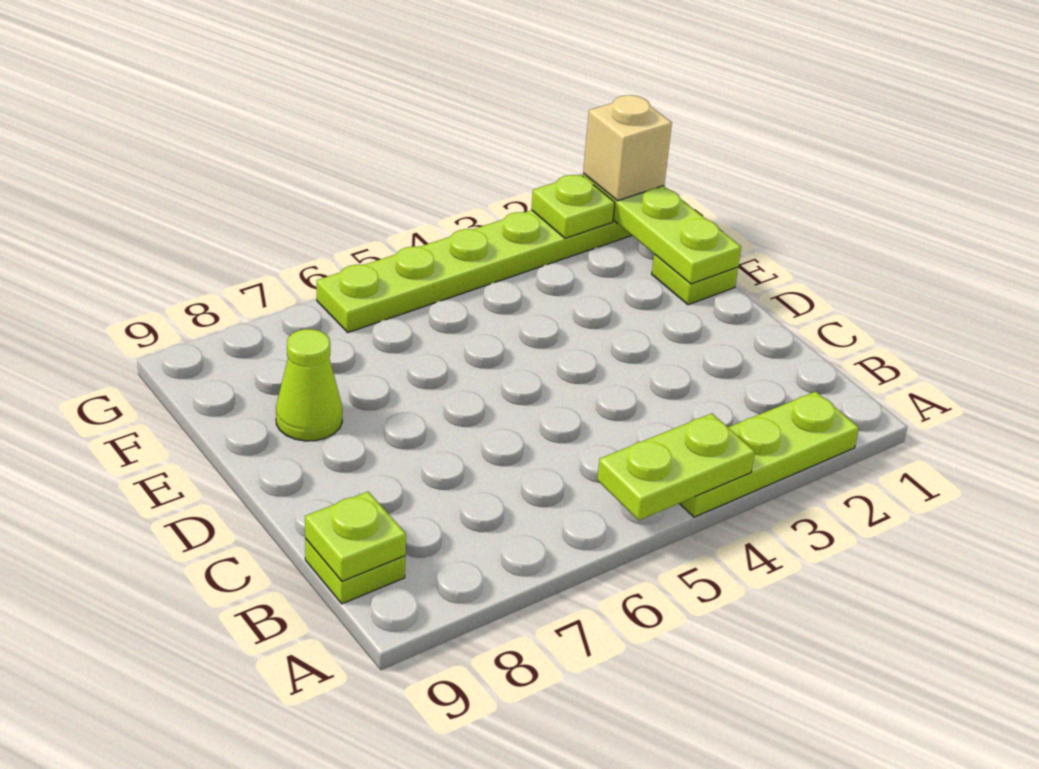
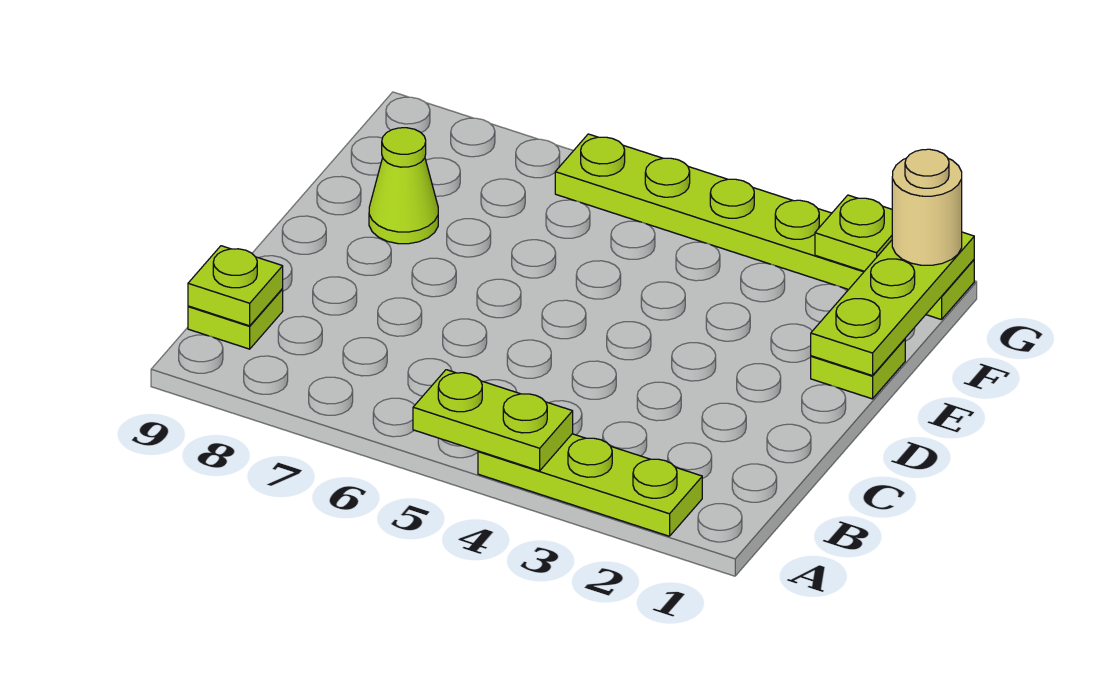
tan brick G1 level 3 -> tan round brick G1 level 3

